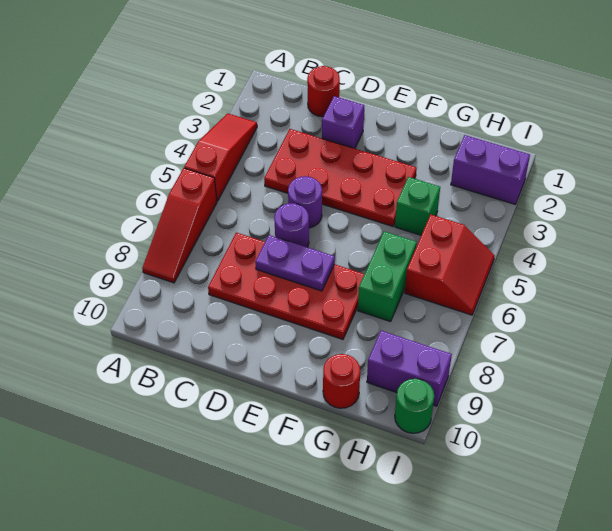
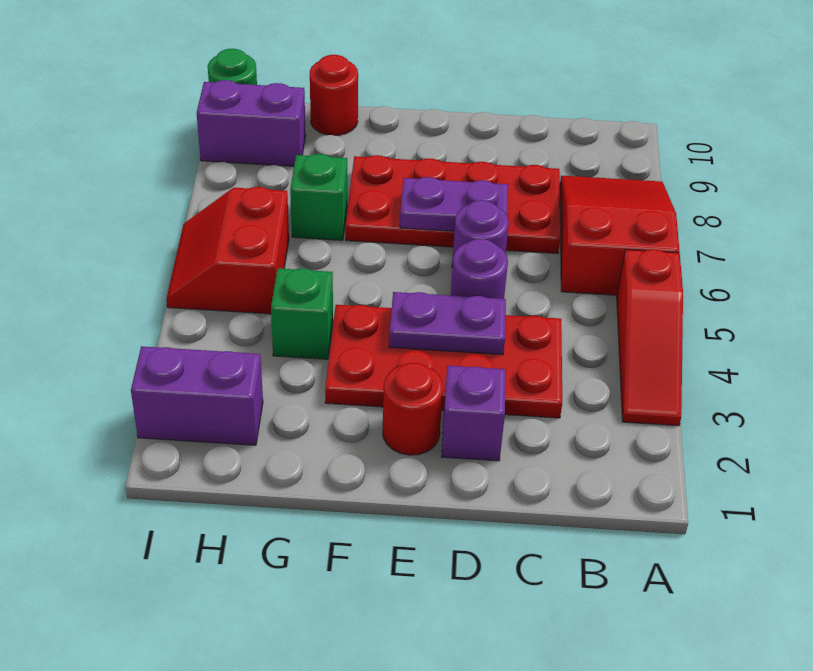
red slope A6:A8 level 1 top 6 -> red slope A6:B8 level 1 top 6
red round brick C1 level 1 -> red round brick E2 level 1
none -> purple plate D4:E4 level 2
green brick G6:G7 level 1 -> green brick G7 level 1

